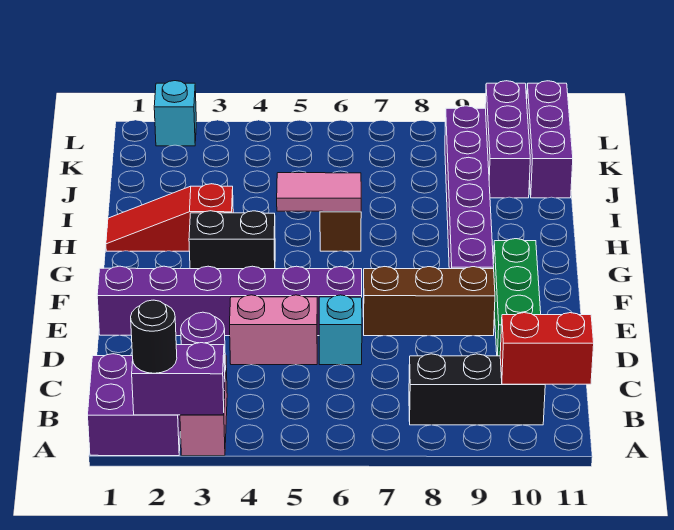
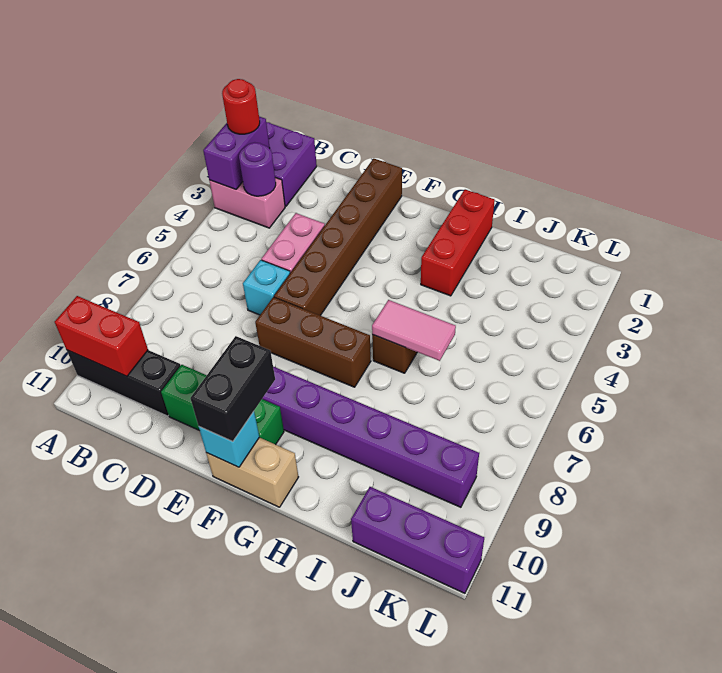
black round brick A2 level 3 -> red round brick A2 level 3
black brick B8:B10 level 1 -> black brick A10:C10 level 1
red brick B10:B11 level 2 -> red brick A10:B10 level 2
purple brick E1:E6 level 1 -> brown brick E1:E6 level 1
brown brick E7:E9 level 1 -> brown brick E7:G7 level 1
none -> tan brick F11:G11 level 1
black brick G3:G4 level 1 -> black brick F10:F11 level 3
red slope H1:H3 level 1 top 3 -> red brick H1:H3 level 1
pink tile H5:H6 level 2 -> pink tile H6:I6 level 2
purple brick J10:L10 level 1 -> none
cyan brick L2 level 1 -> cyan brick F11 level 2

